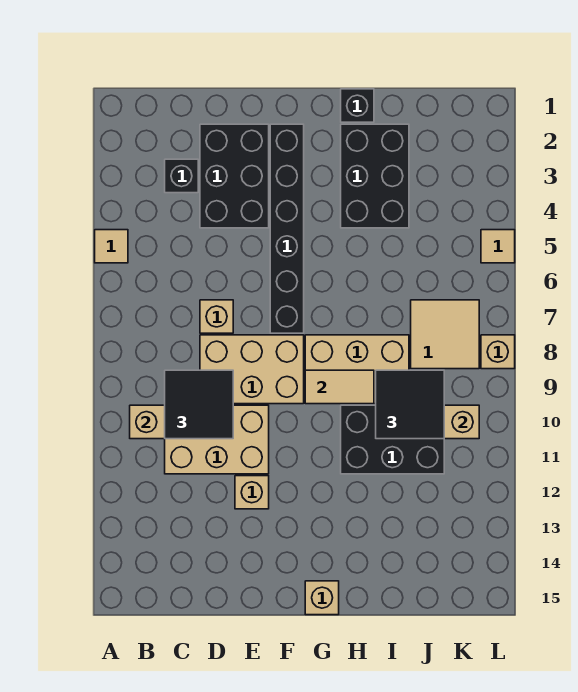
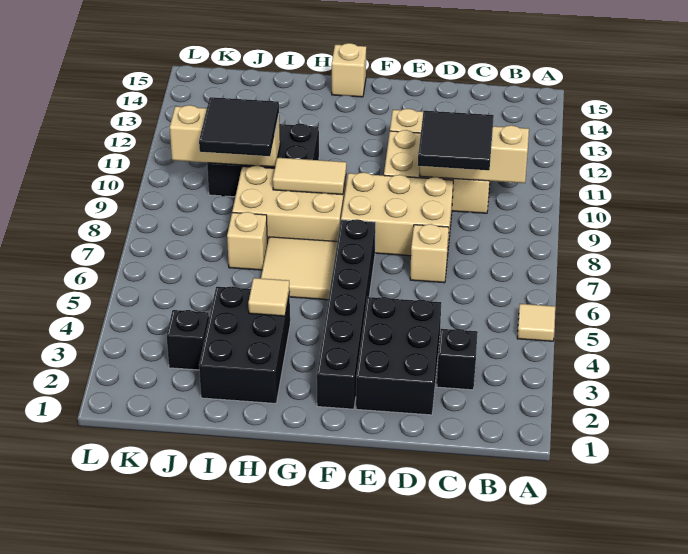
black brick H1 level 1 -> black brick J3 level 1
tan tile J7:K8 level 1 -> tan tile G6:H7 level 1
tan tile L5 level 1 -> tan tile H4 level 2
tan brick L8 level 1 -> tan brick I7 level 1

